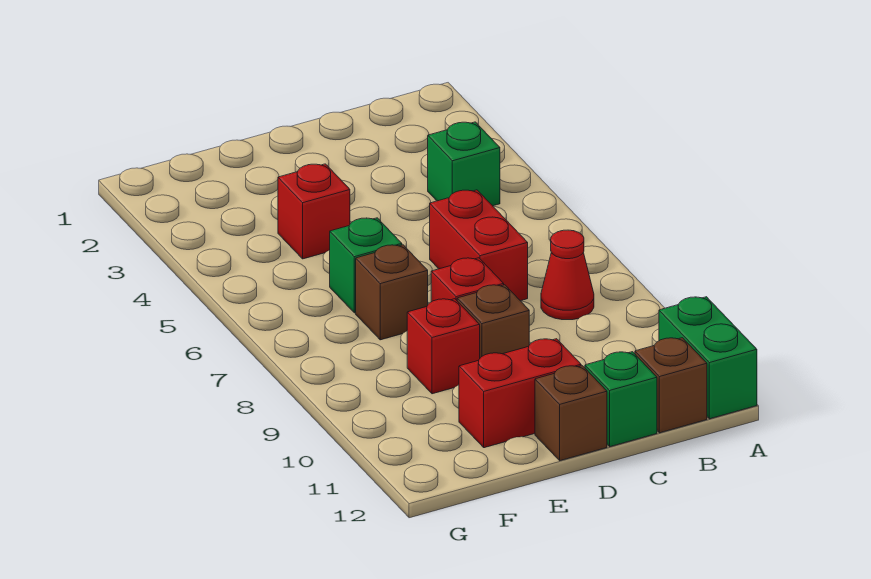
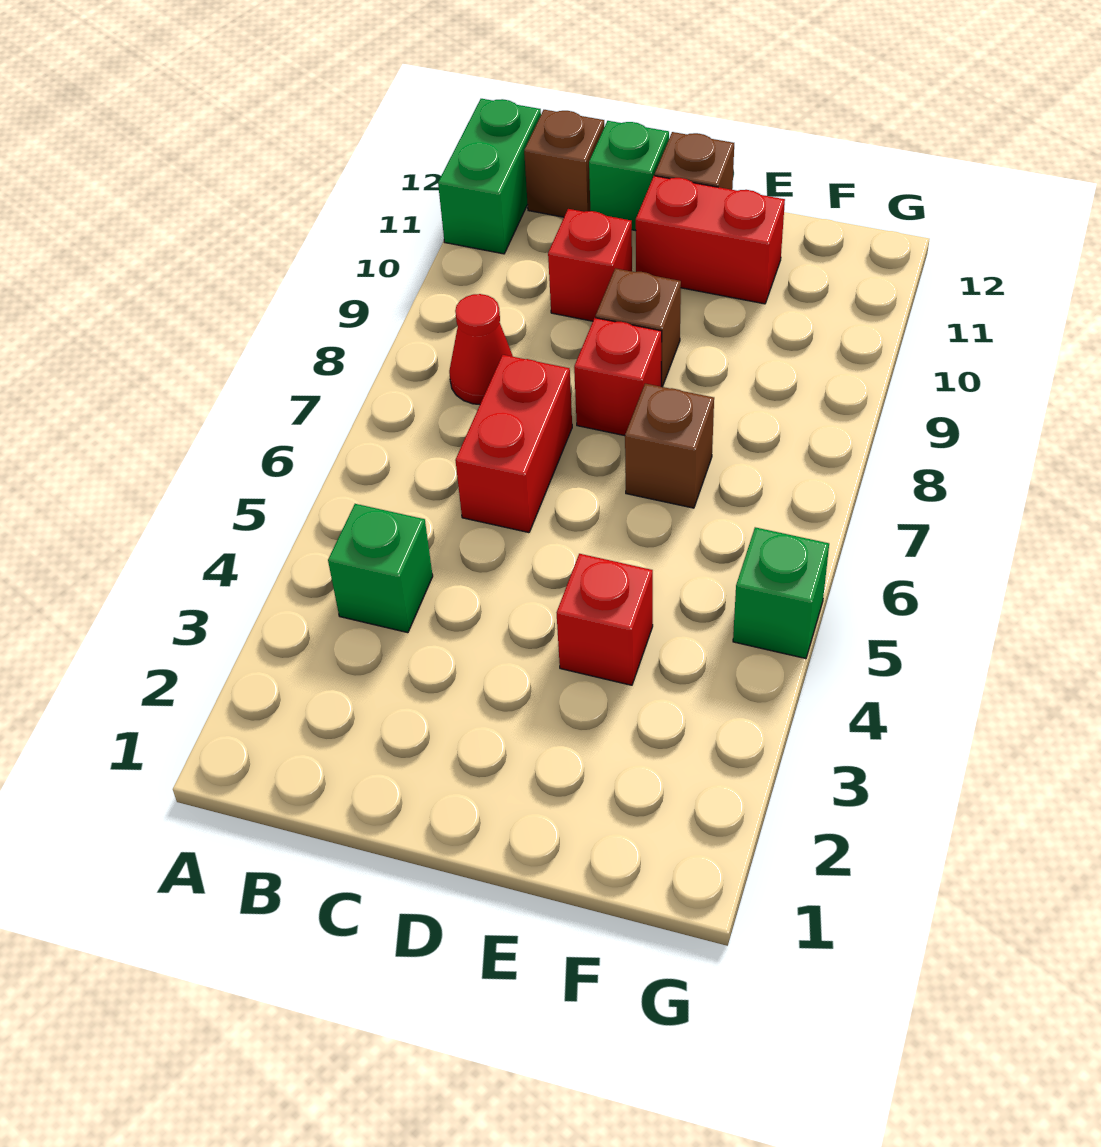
green brick E6 level 1 -> green brick G5 level 1
red brick E9 level 1 -> red brick C10 level 1

